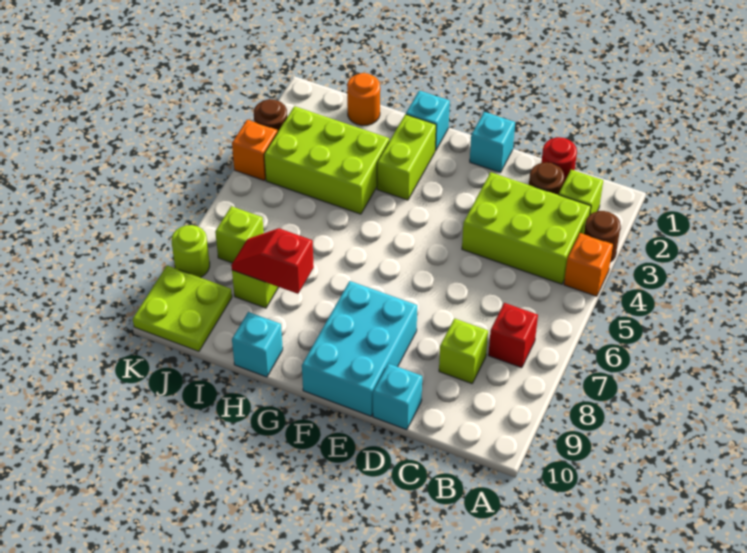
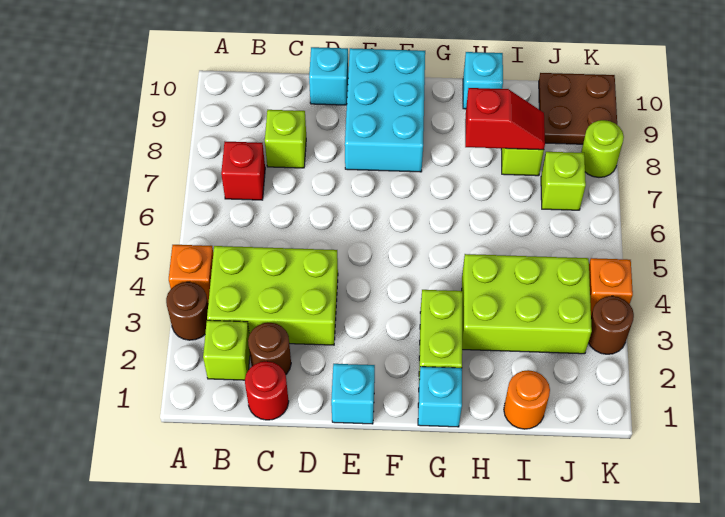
lime plate J9:K10 level 1 -> brown plate J9:K10 level 1

